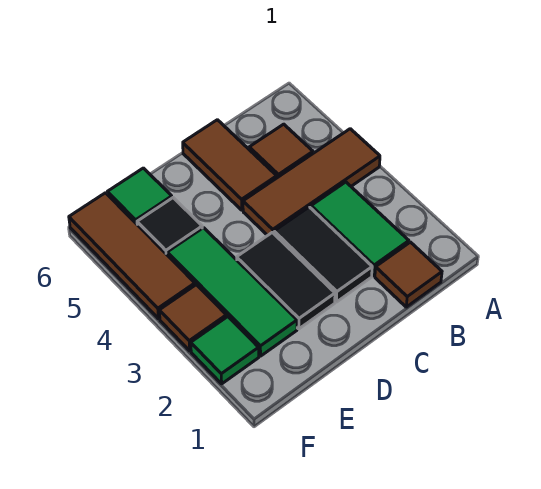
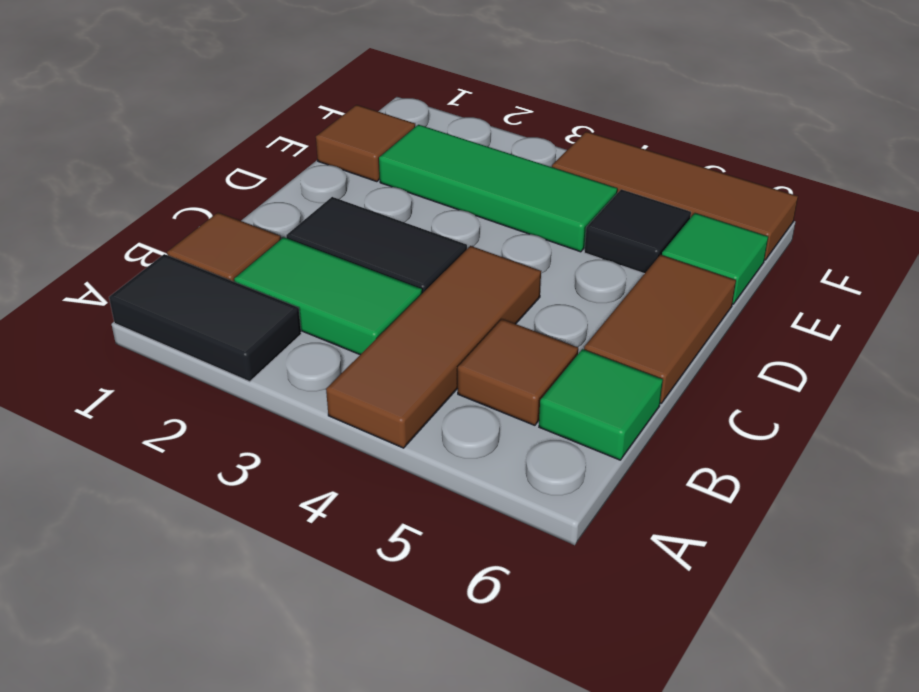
brown tile C5:C6 level 1 -> brown tile C6:D6 level 1
black tile D2:D3 level 1 -> black tile A1:A2 level 1
green tile F2 level 1 -> green tile B6 level 1
brown tile F3 level 1 -> brown tile E1 level 1

